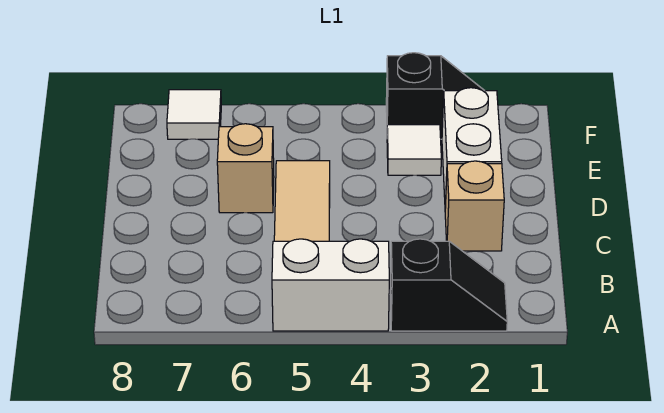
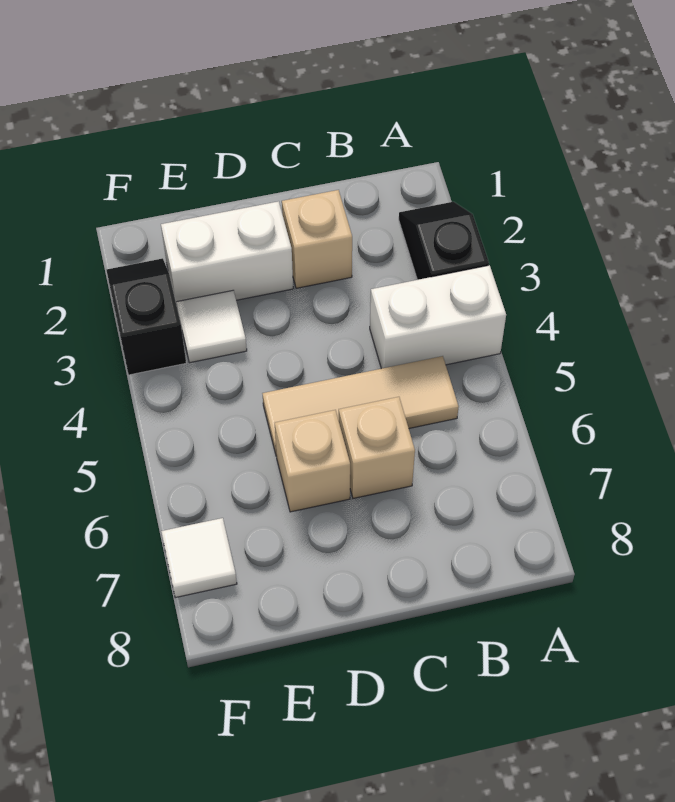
white brick A4:A5 level 1 -> white brick A4:B4 level 1
none -> tan brick C6 level 1

